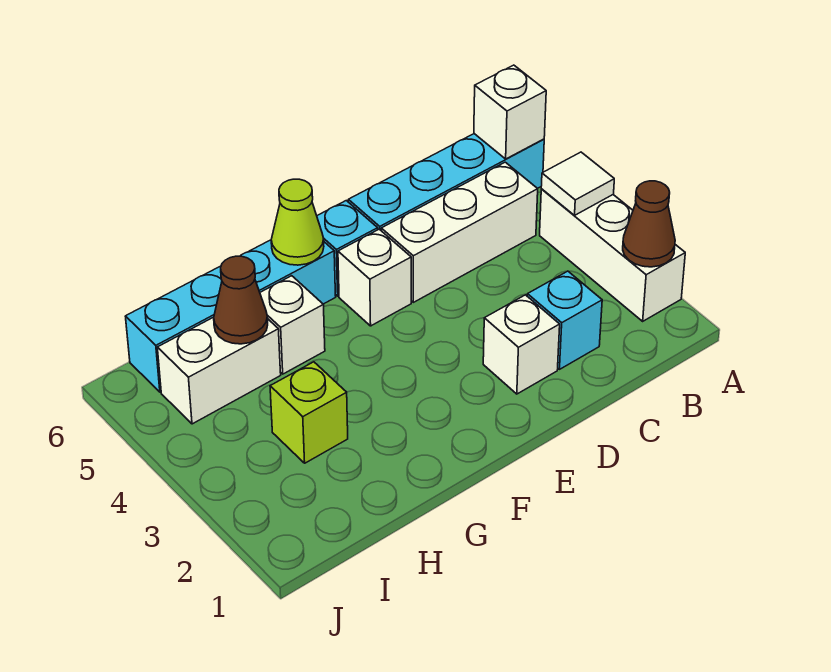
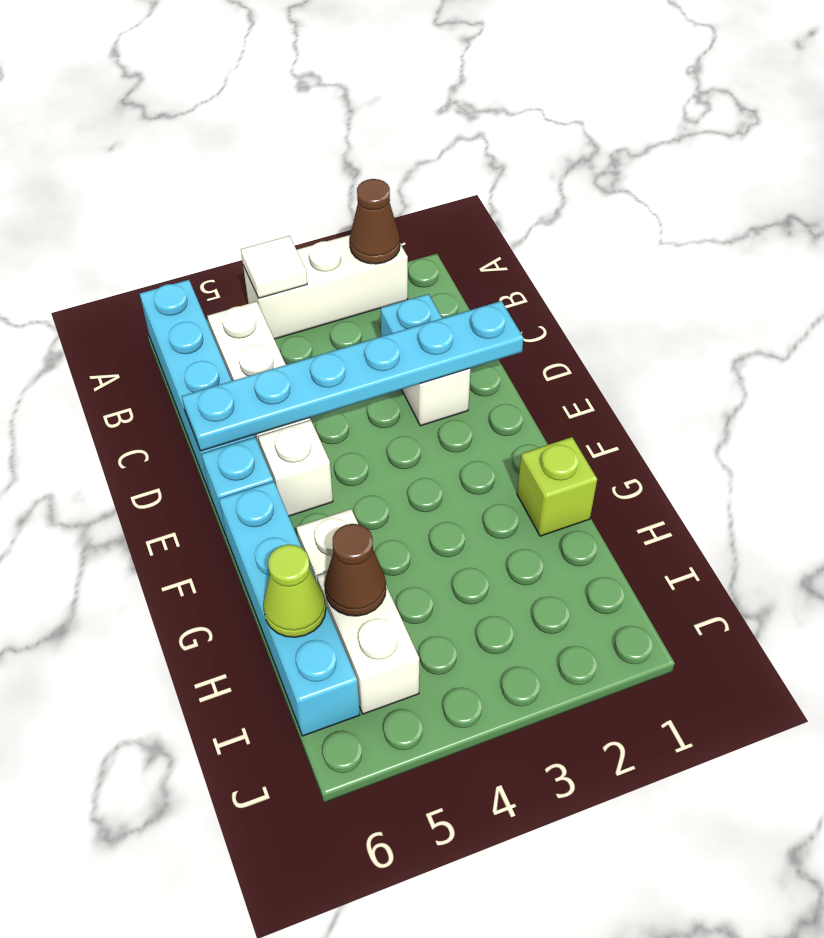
white brick A6 level 2 -> none
none -> cyan plate D1:D6 level 2
lime cone F6 level 2 -> lime cone H6 level 2
lime brick H3 level 1 -> lime brick G1 level 1

